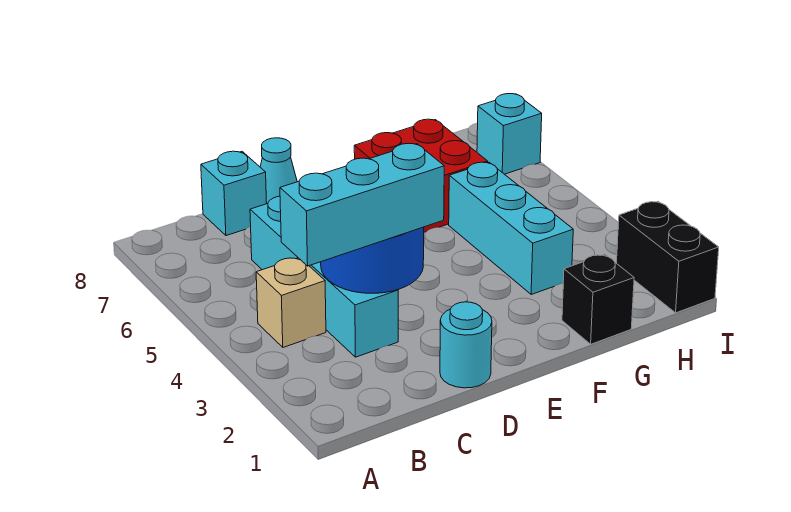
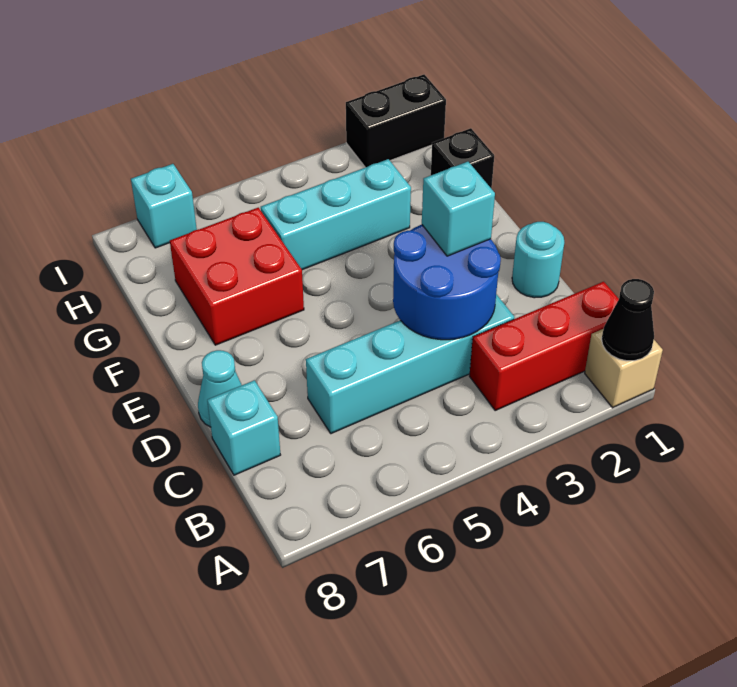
none -> black cone A1 level 2
none -> red brick B1:B3 level 1
cyan brick B3:D3 level 3 -> cyan brick D3 level 3
tan brick B4 level 1 -> tan brick A1 level 1

